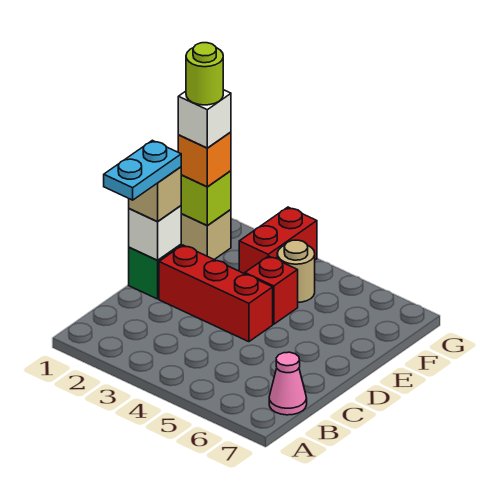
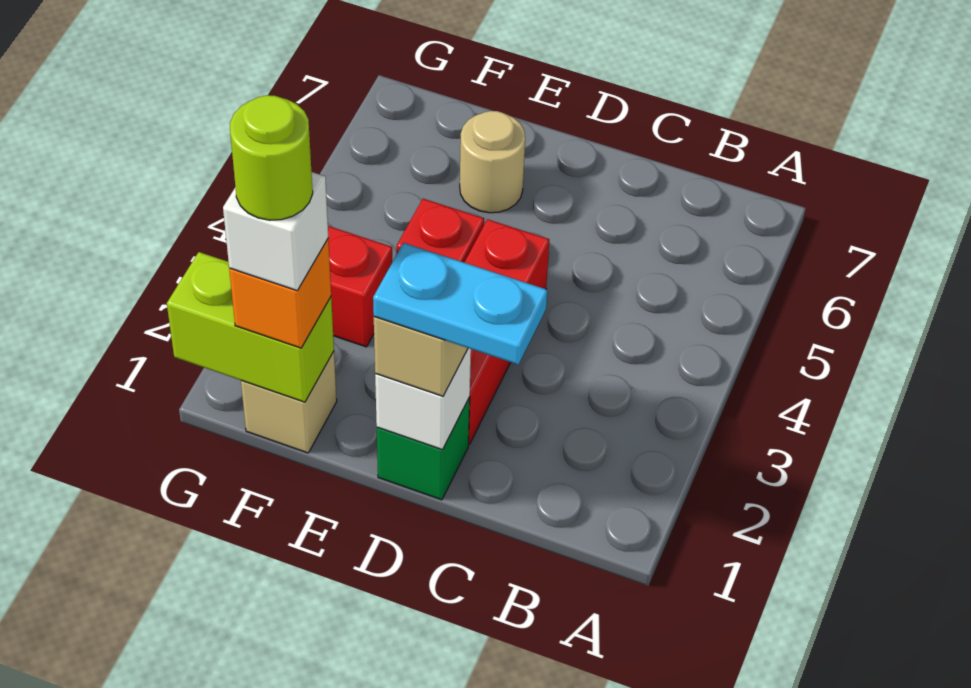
pink cone B7 level 1 -> none
lime brick F1 level 2 -> lime brick F1:G1 level 2
tan round brick F4 level 1 -> tan round brick E6 level 1

